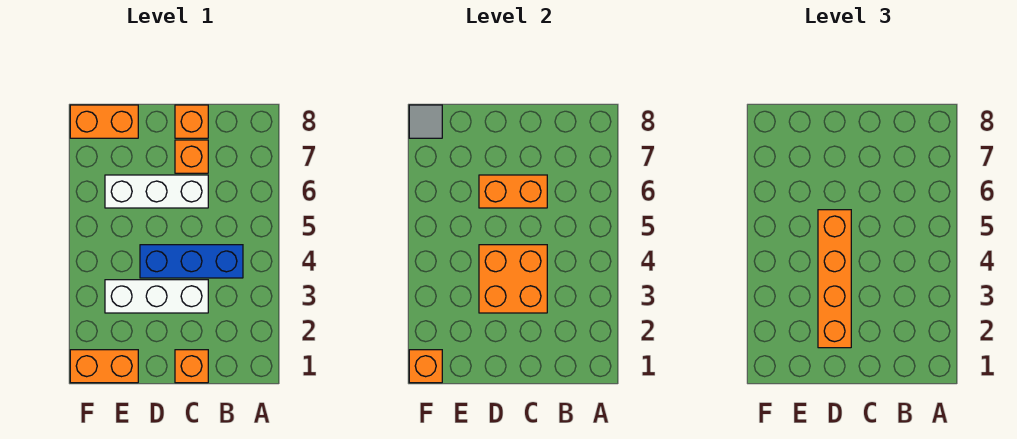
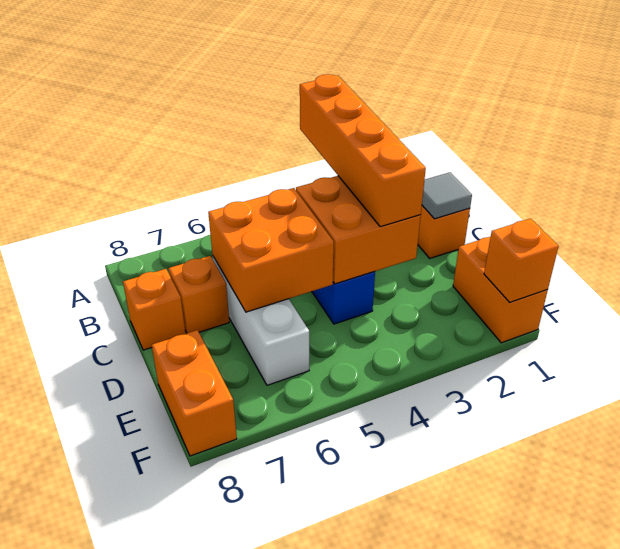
white brick C3:E3 level 1 -> none
orange brick C6:D6 level 2 -> orange brick C5:D6 level 2
orange brick D2:D5 level 3 -> orange brick A3:D3 level 3
grey tile F8 level 2 -> grey tile C1 level 2

